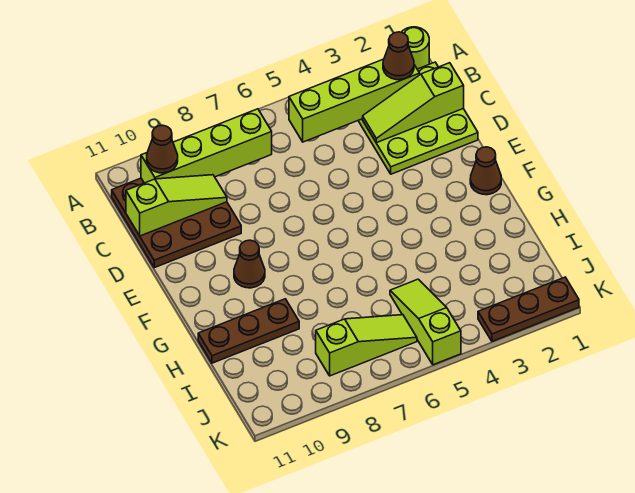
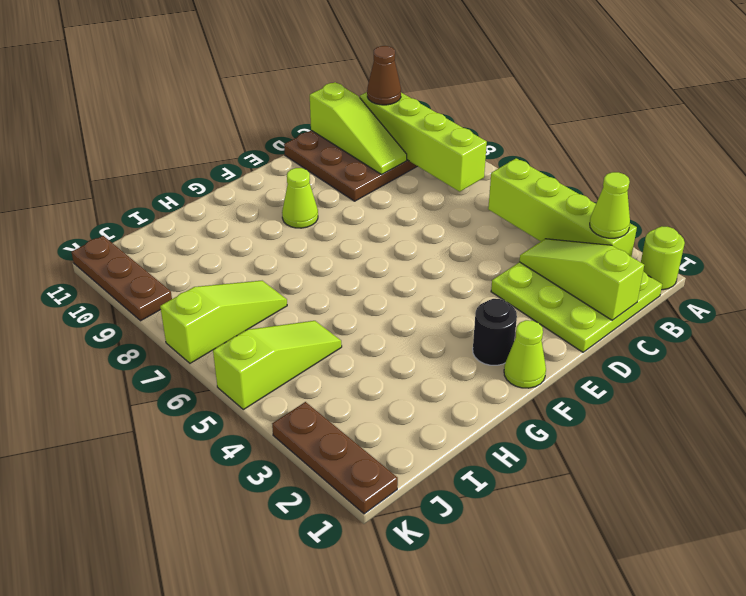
brown cone B2 level 3 -> lime cone B2 level 3
brown cone F1 level 1 -> lime cone F1 level 1
none -> black round brick F2 level 1
brown cone F9 level 1 -> lime cone F9 level 1
brown plate H9:H11 level 1 -> brown plate K9:K11 level 1
lime slope J6:J8 level 1 top 8 -> lime slope I7:K7 level 1 top K

